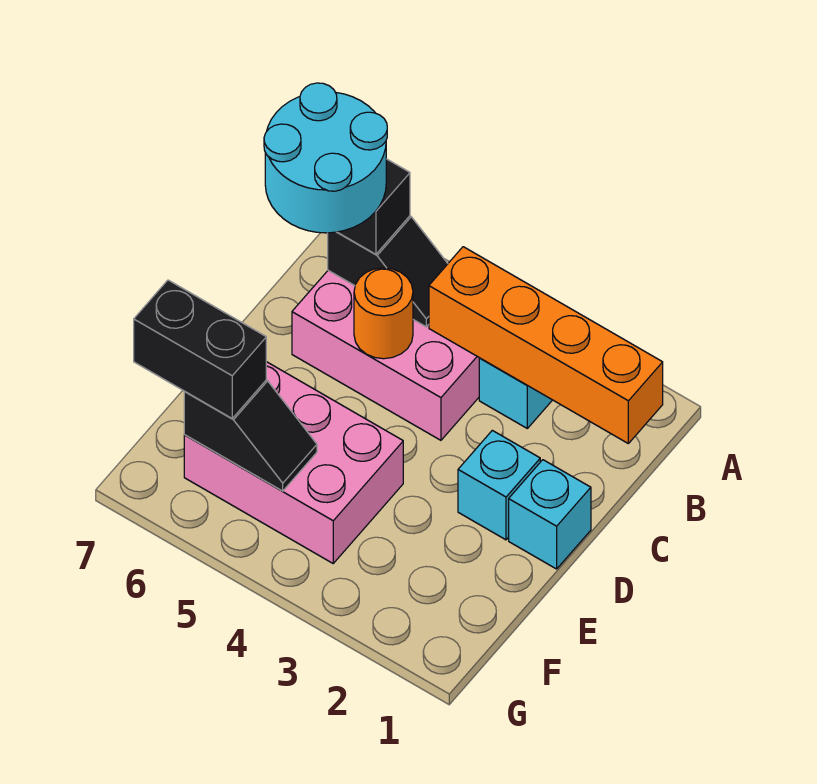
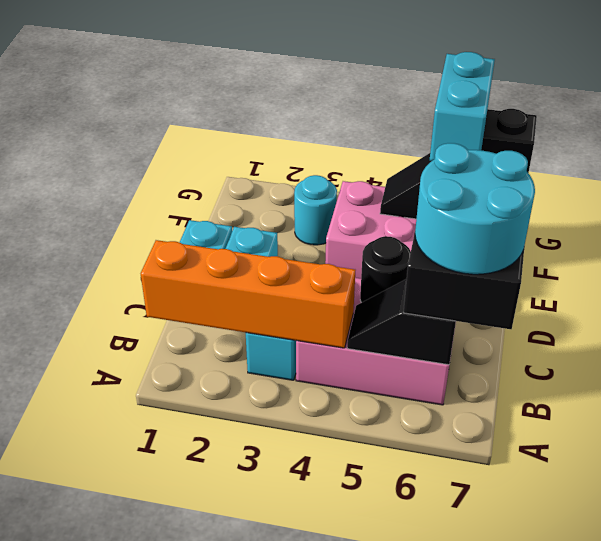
orange round brick C5 level 2 -> black round brick C5 level 2
none -> cyan brick E6:F6 level 4
none -> cyan round brick F3 level 1

